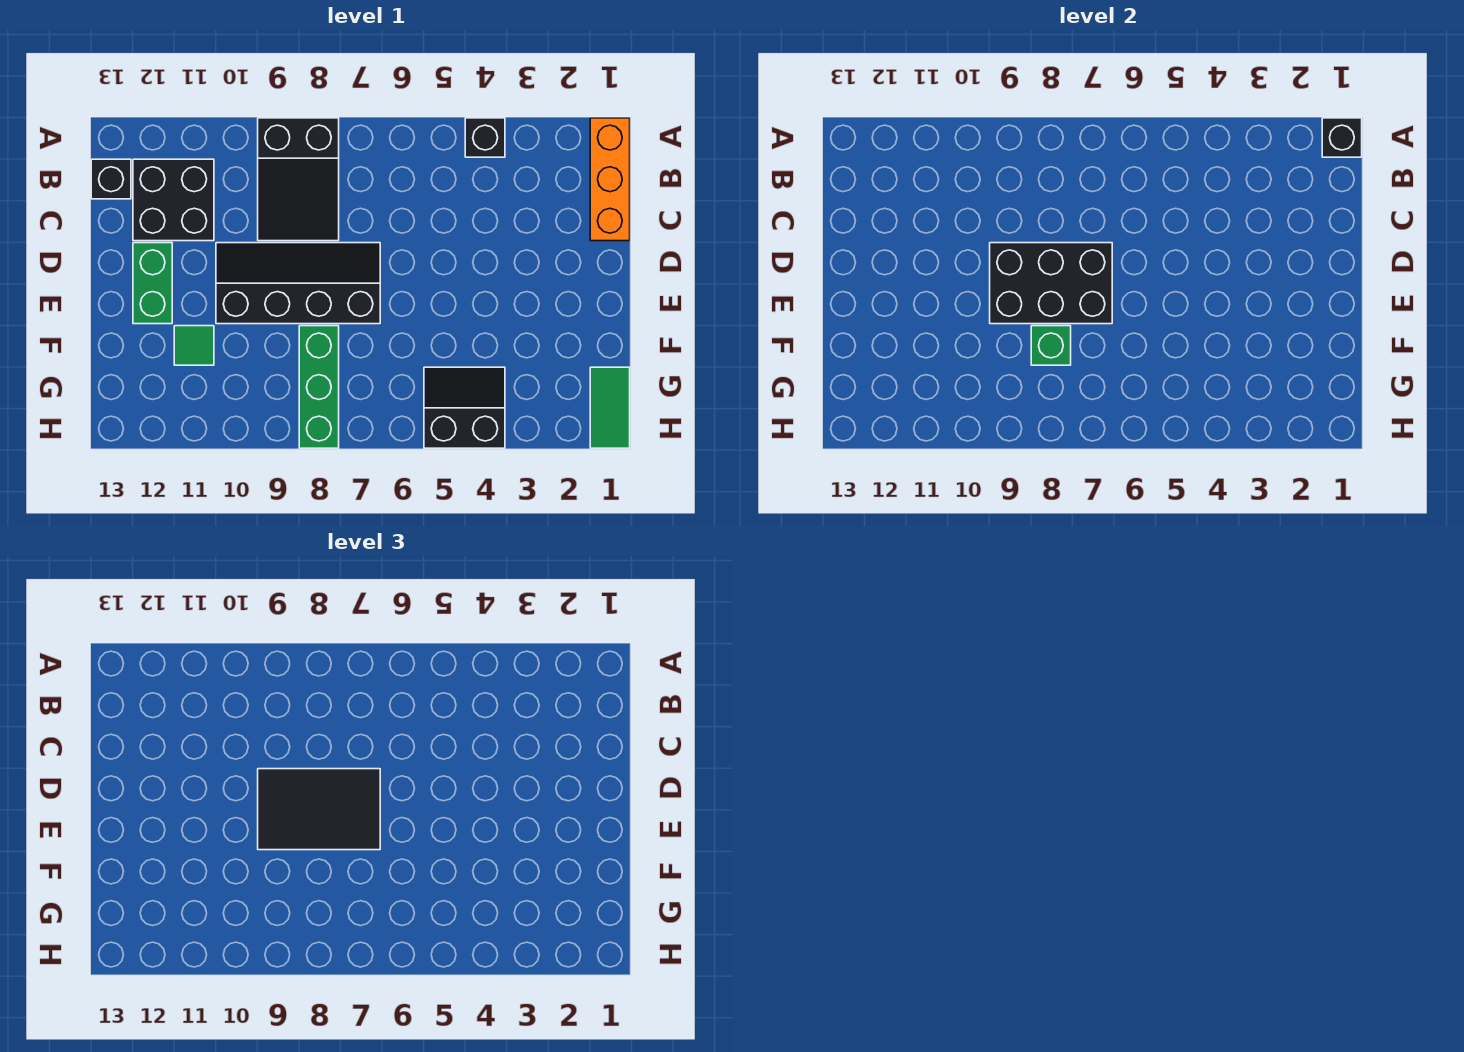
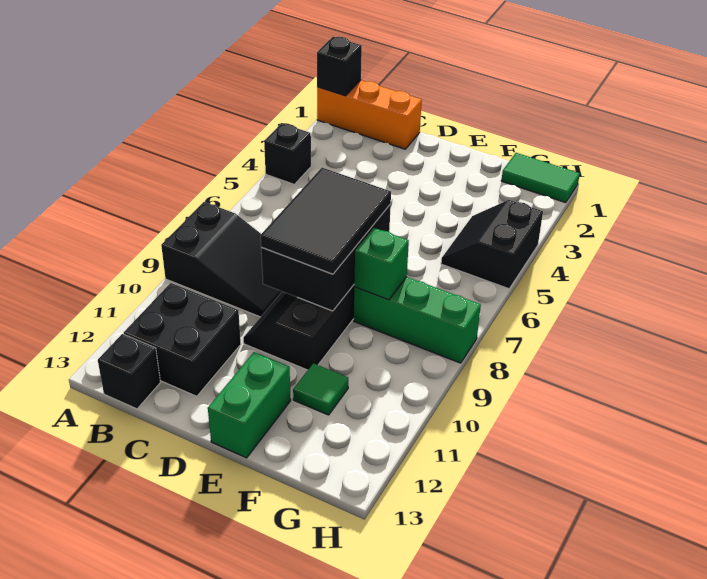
green brick D12:E12 level 1 -> green brick E12:E13 level 1

